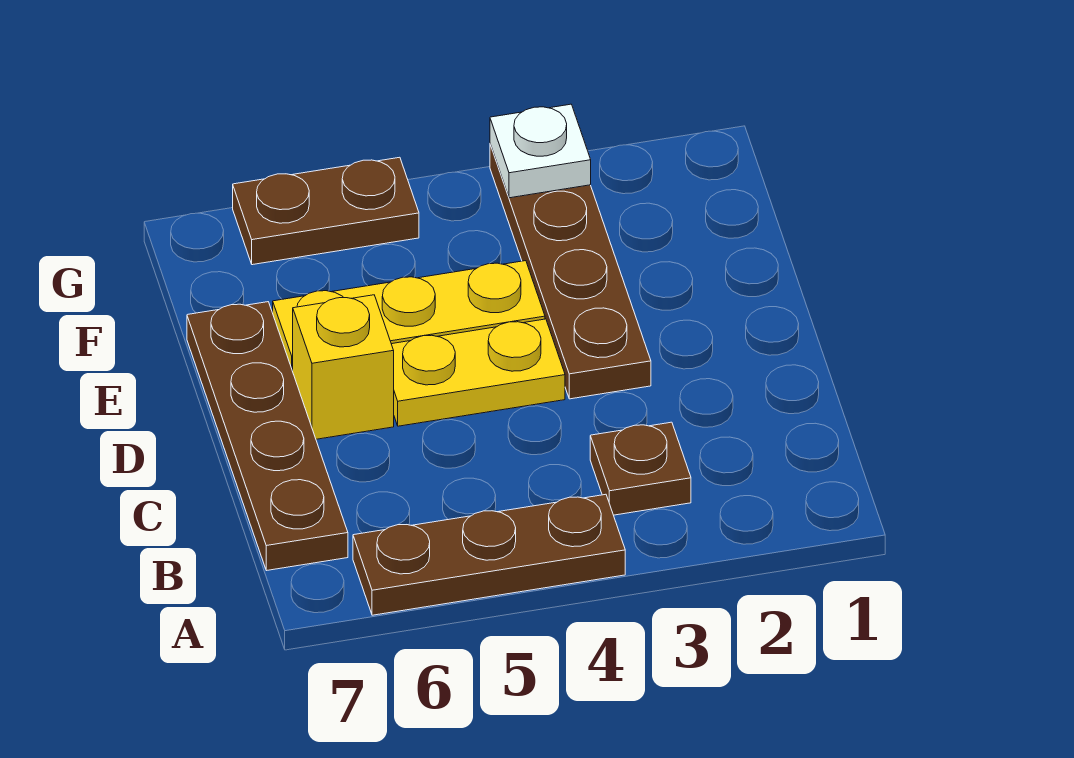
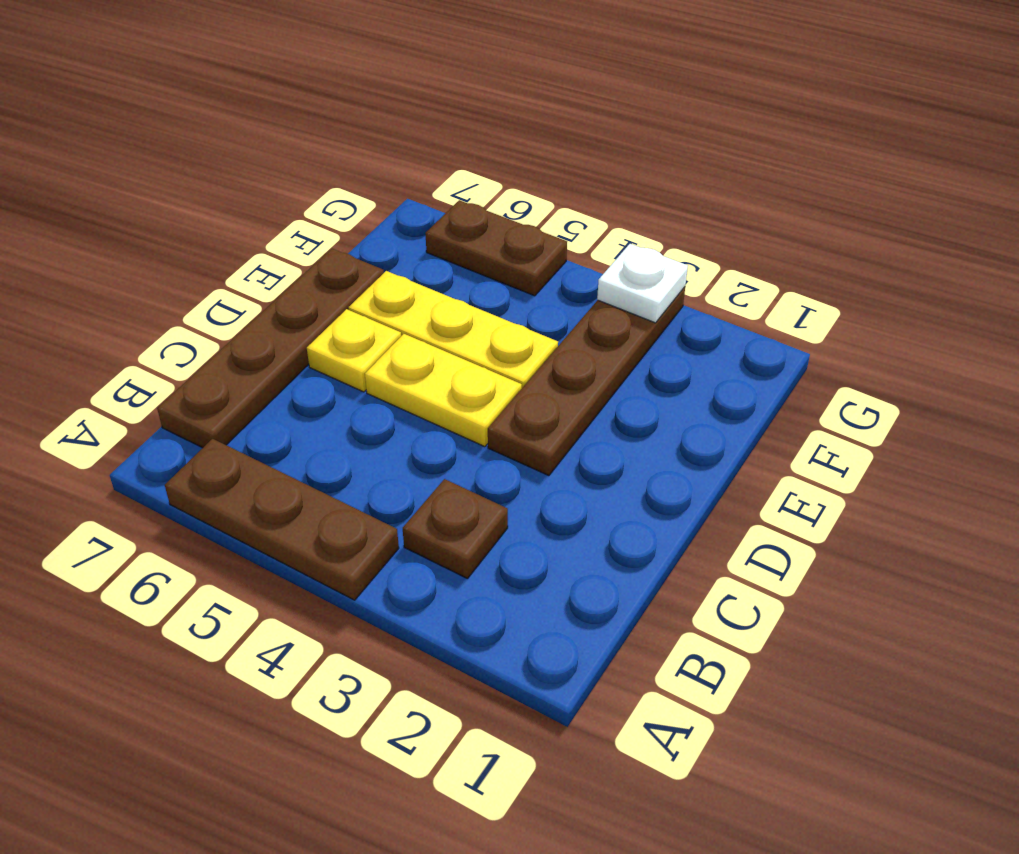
yellow brick D6 level 1 -> yellow plate D6 level 1

